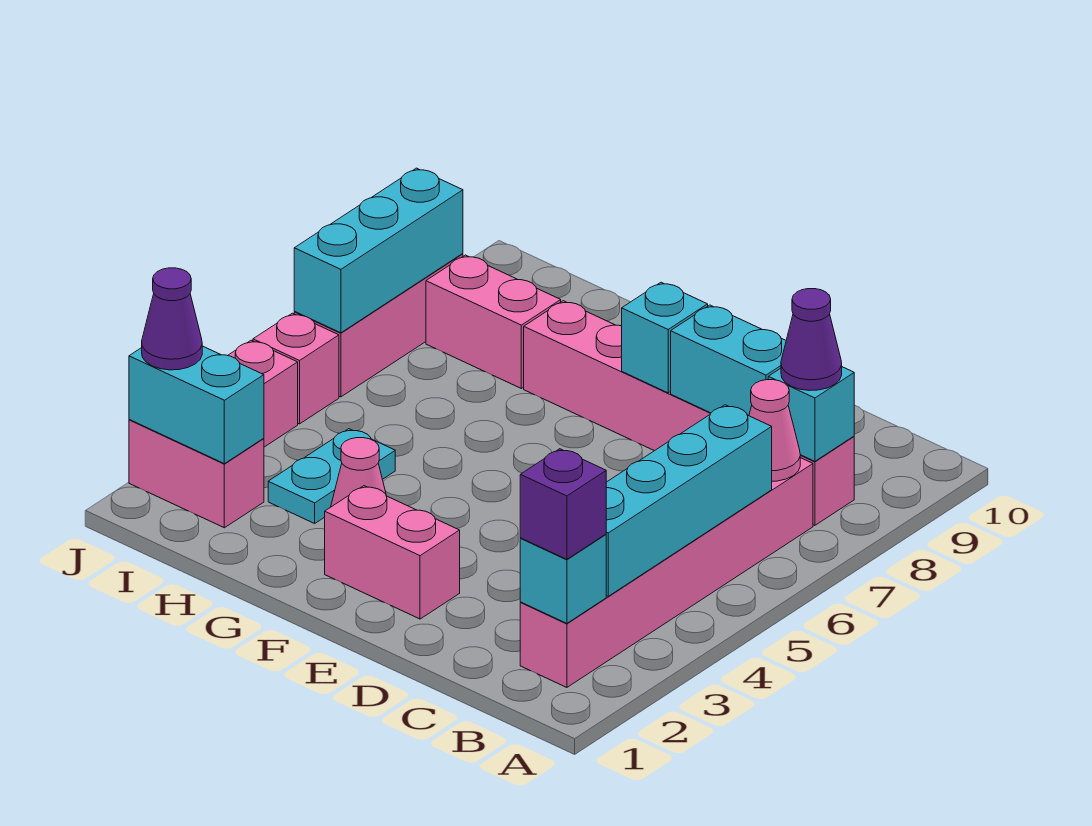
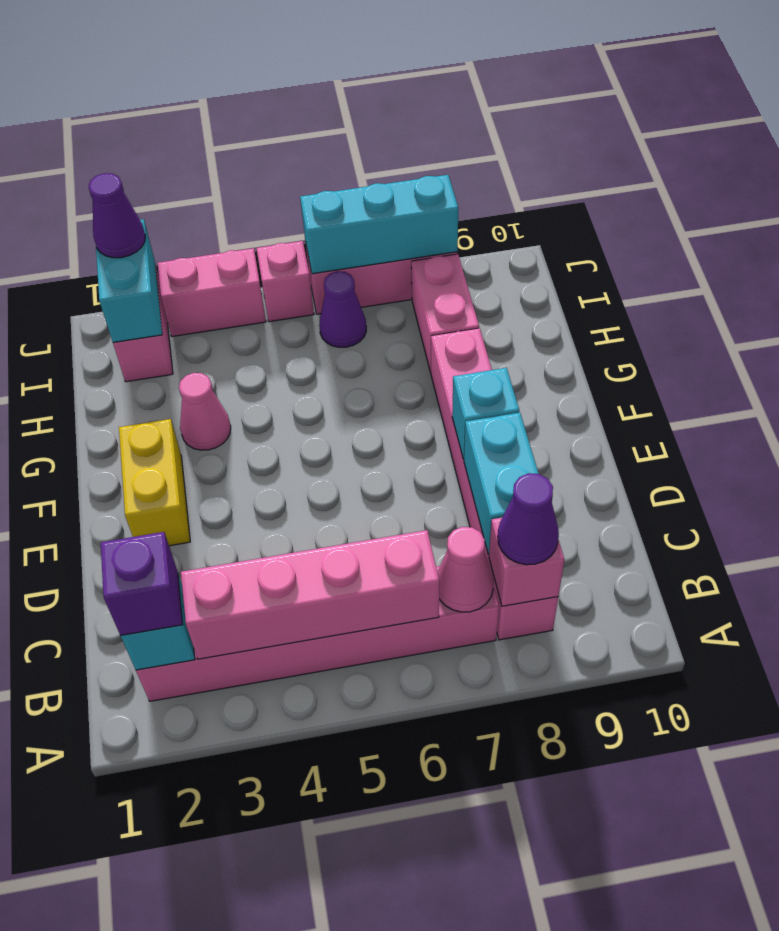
cyan brick B3:B6 level 2 -> pink brick B3:B6 level 2
cyan brick B8 level 2 -> pink brick B8 level 2
pink brick E2:F2 level 1 -> yellow brick E2:F2 level 1
cyan plate H3:H4 level 1 -> none
none -> purple cone I6 level 1

